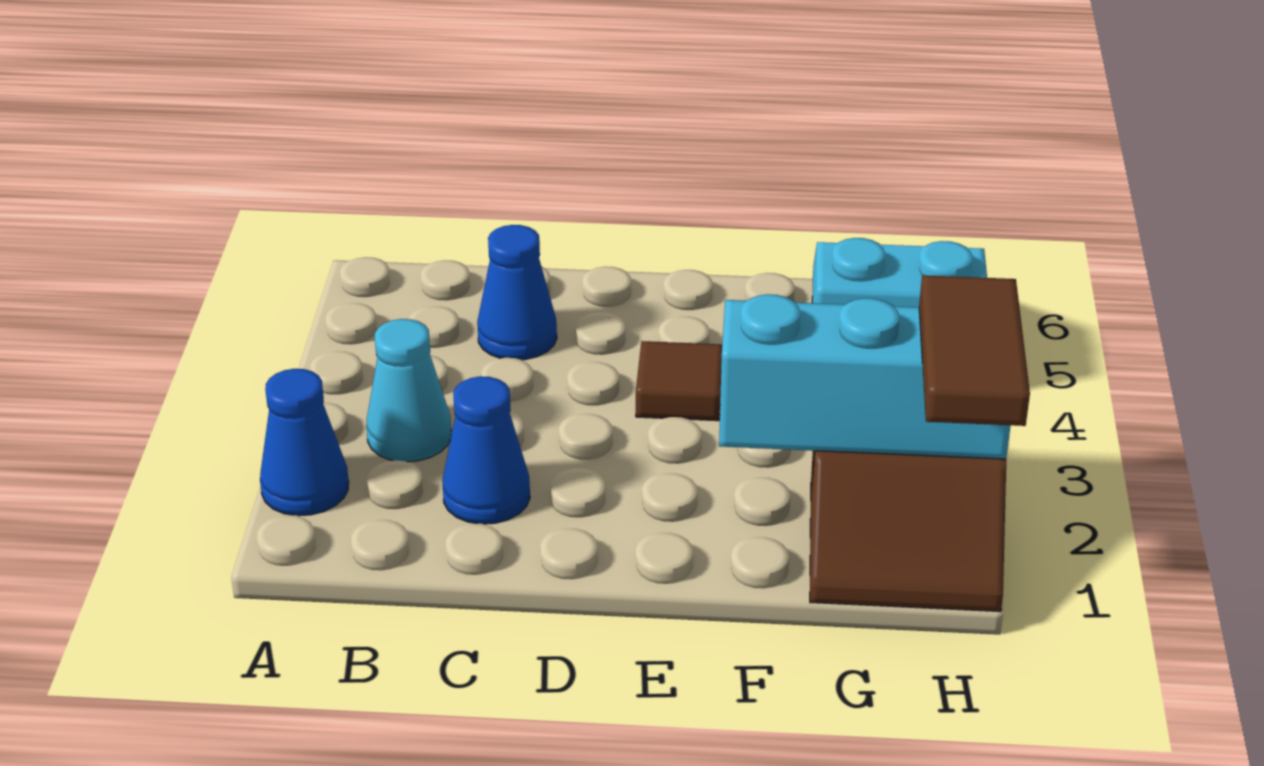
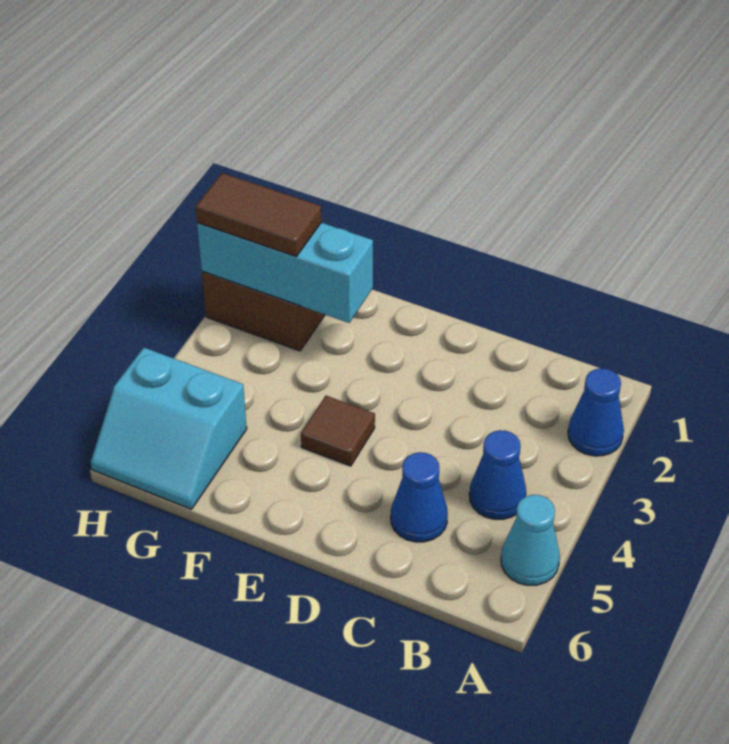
cyan cone B3 level 1 -> cyan cone A5 level 1
blue cone C2 level 1 -> blue cone B4 level 1
brown tile H1:H2 level 3 -> brown tile G2:H2 level 3

